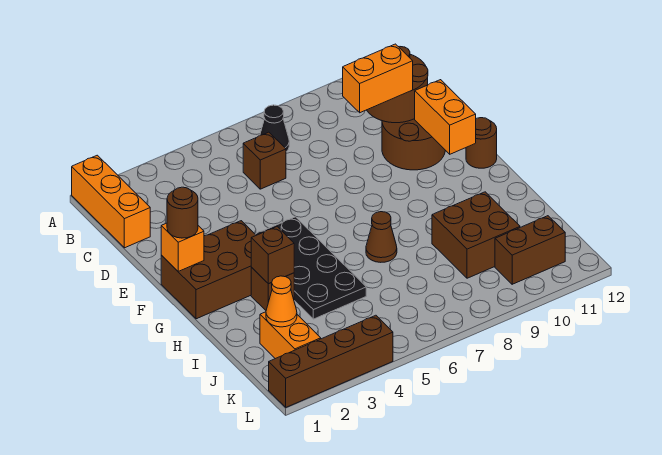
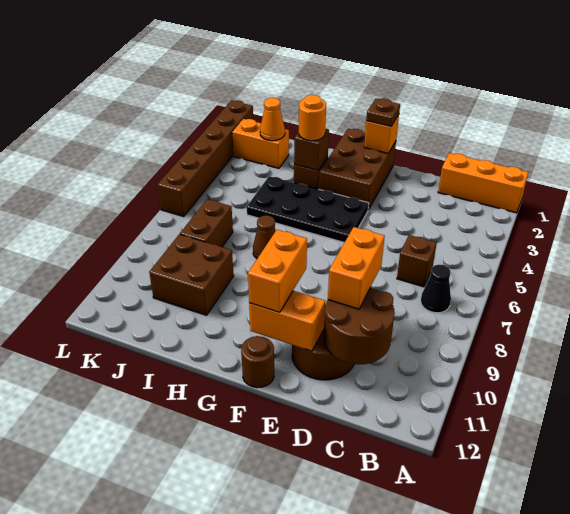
brown round brick F1 level 3 -> brown plate F1 level 3
none -> orange brick F10:F11 level 3
none -> orange round brick H3 level 3
brown brick K10:K11 level 1 -> brown brick J7:J8 level 1
brown brick L1:L4 level 1 -> brown brick L1:L6 level 1

